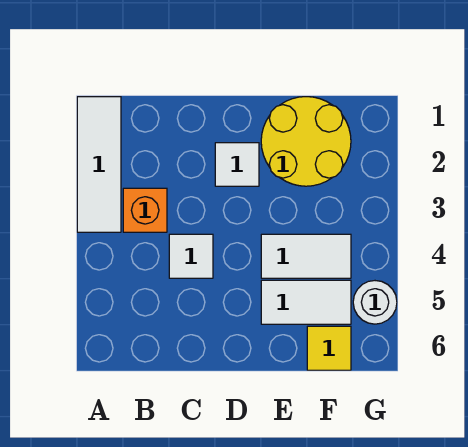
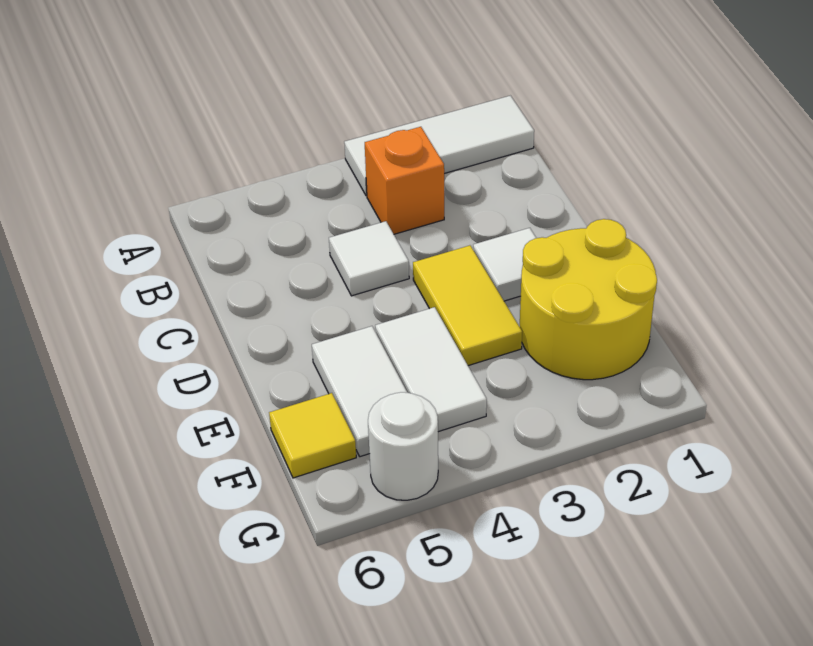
none -> yellow tile D3:E3 level 1

